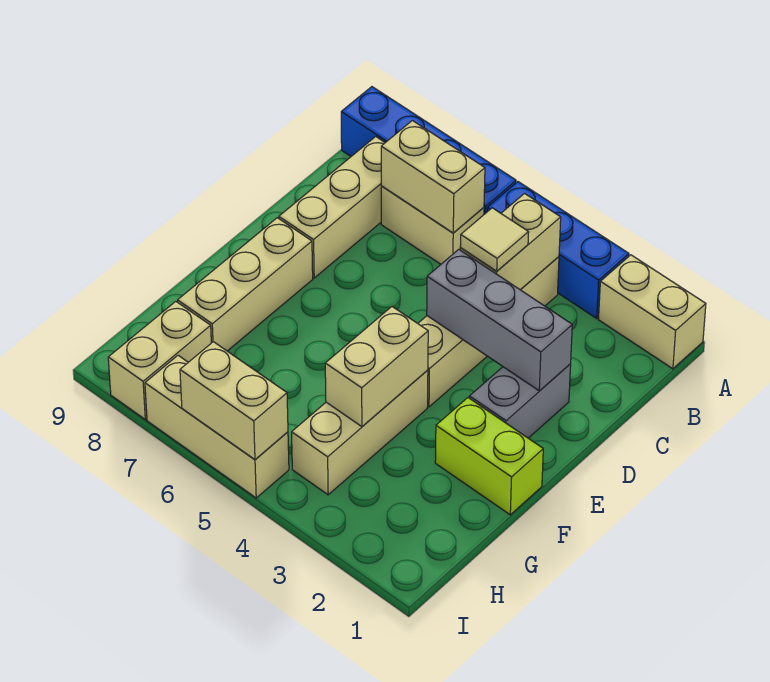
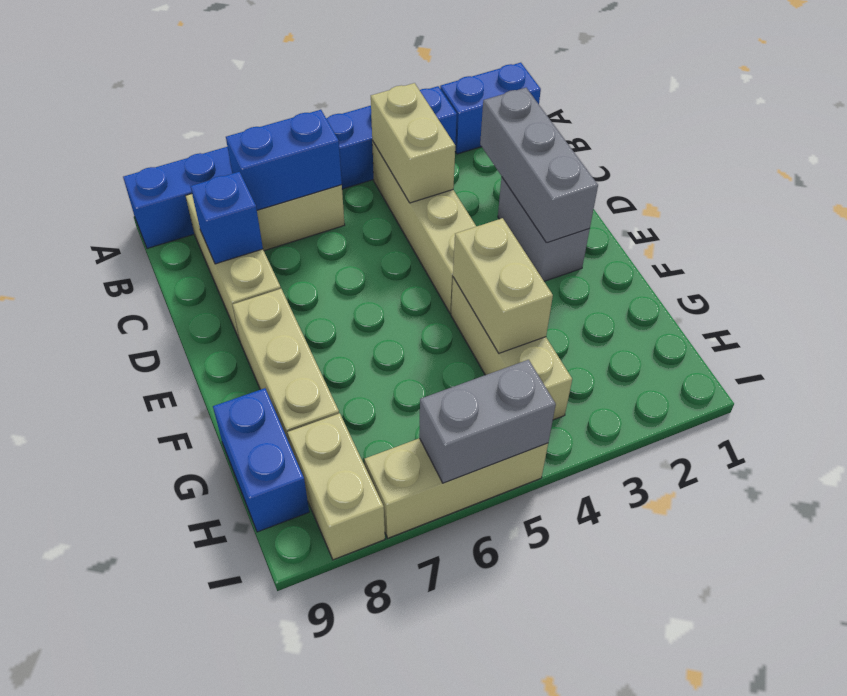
tan brick A1:A2 level 1 -> blue brick A1:A2 level 1
tan brick B6:B7 level 2 -> blue brick B6:B7 level 2
tan tile C4 level 3 -> none
none -> blue brick C8 level 2
grey brick D2:D4 level 2 -> grey brick C2:E2 level 2
lime brick F1:F2 level 1 -> none
none -> blue brick G9:H9 level 1
tan brick I5:I6 level 2 -> grey brick I5:I6 level 2

